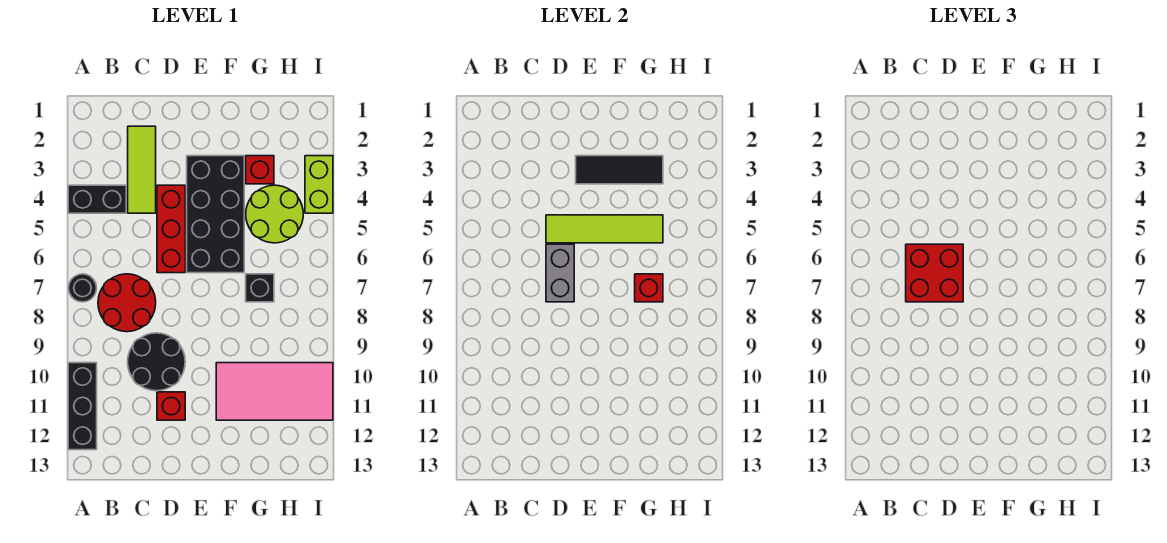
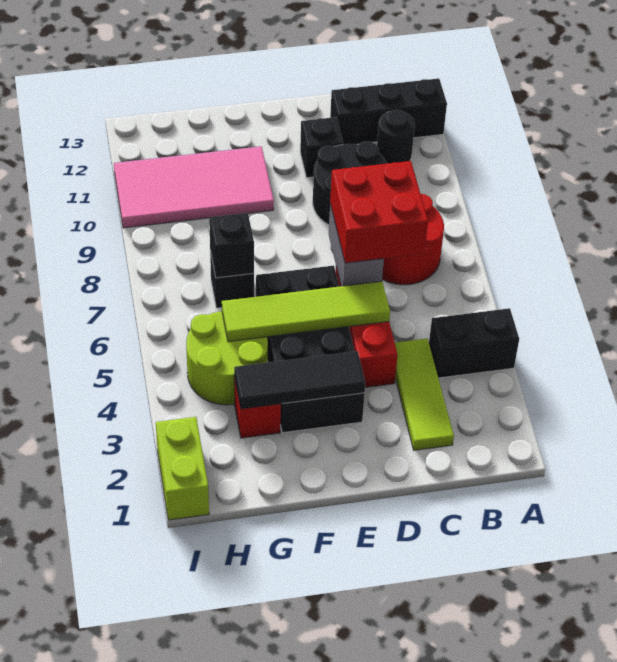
black round brick A7 level 1 -> black round brick B11 level 1
black brick A10:A12 level 1 -> black brick A12:C12 level 1
red brick D11 level 1 -> black brick D11 level 1
red brick G7 level 2 -> black brick G7 level 2
lime brick I3:I4 level 1 -> lime brick I1:I2 level 1

